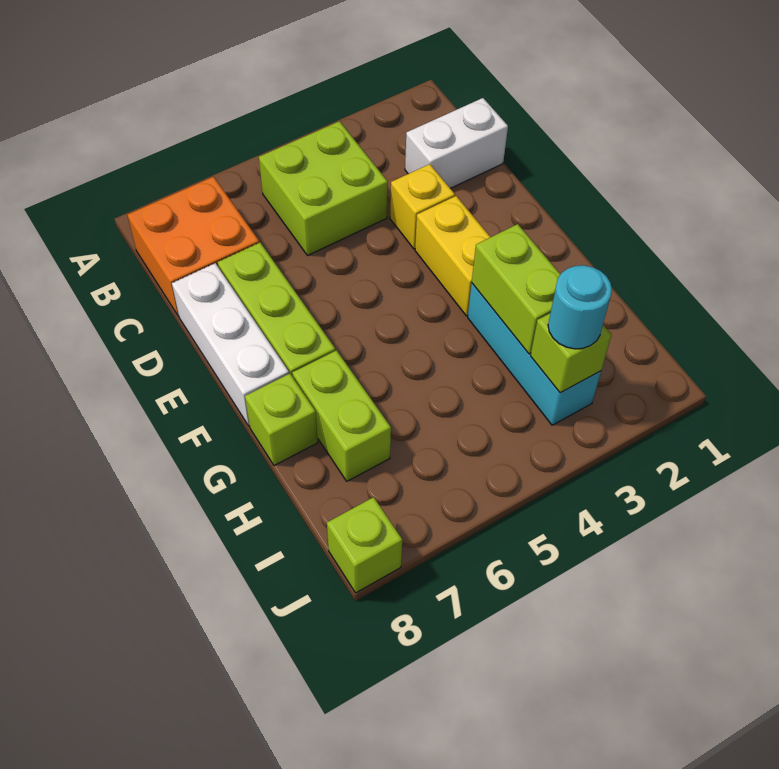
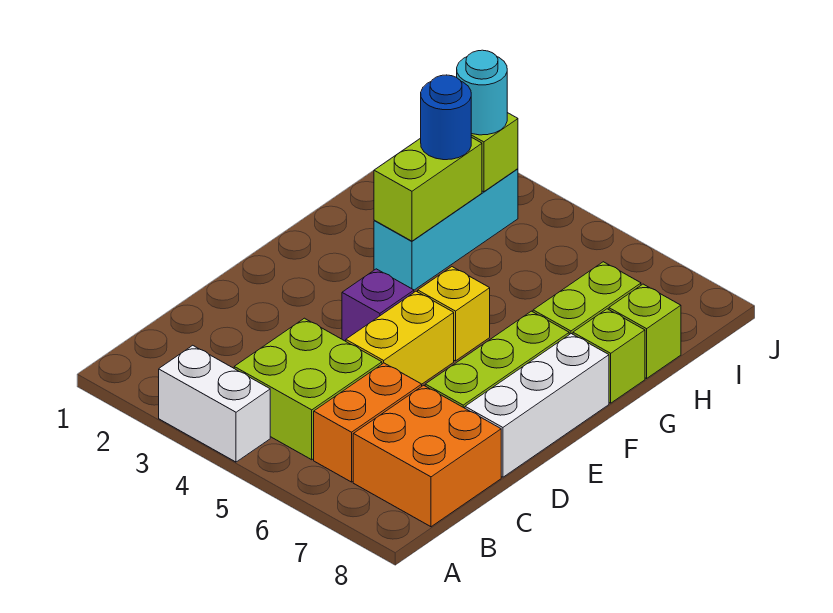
none -> orange brick B6:C6 level 1
white brick C1:C2 level 1 -> white brick A3:A4 level 1
yellow brick D3 level 1 -> yellow brick F5 level 1
yellow brick E3:F3 level 1 -> yellow brick D5:E5 level 1
none -> purple brick E4 level 1
none -> blue round brick H3 level 3
lime brick J8 level 1 -> lime brick H8 level 1

